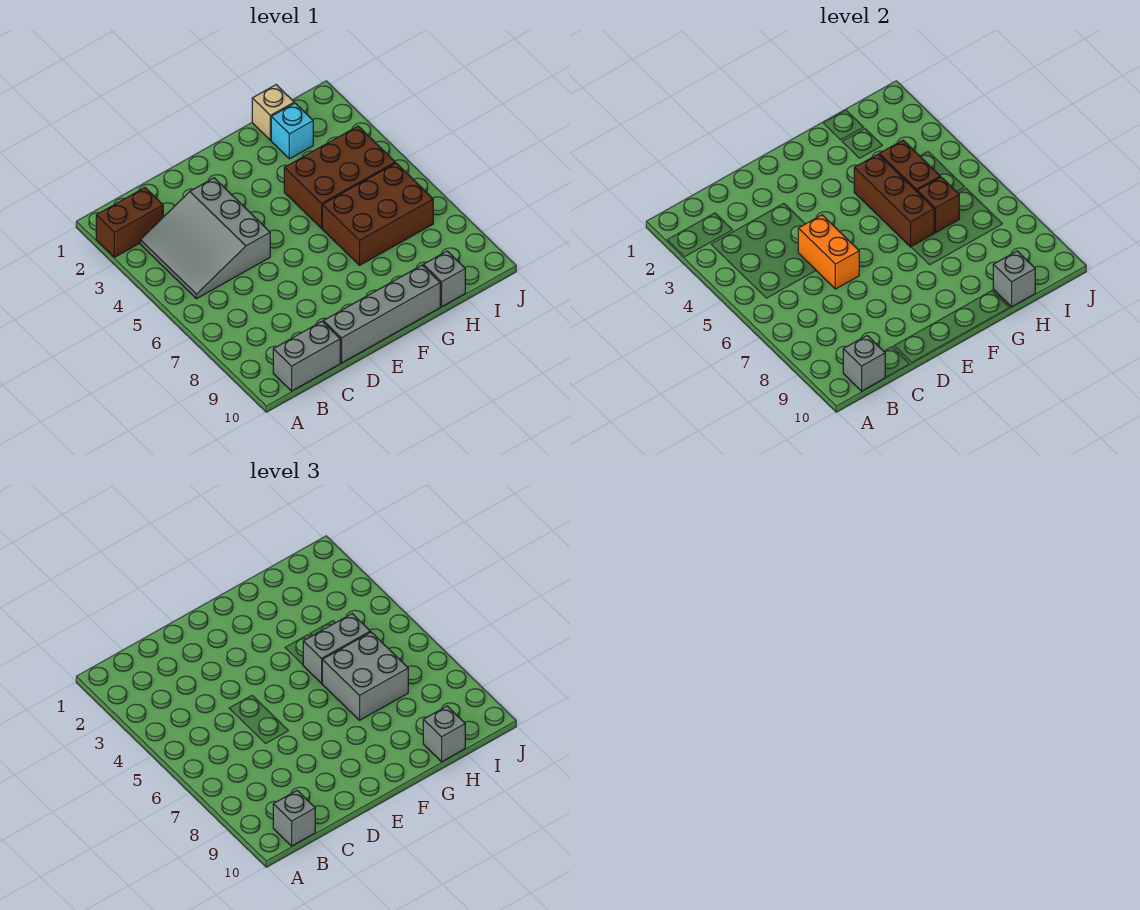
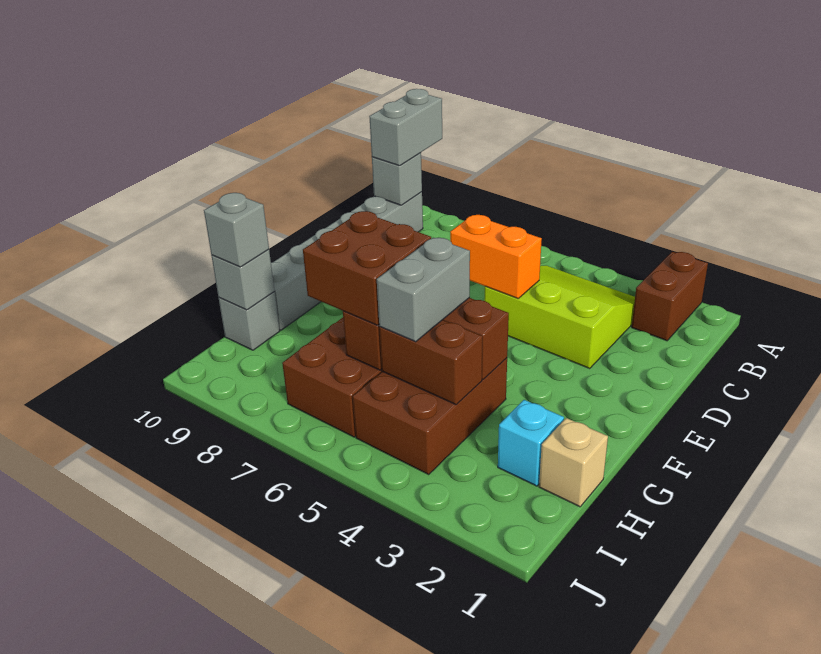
grey slope B3:D5 level 1 top D -> lime slope B3:D5 level 1 top D
grey brick B10 level 3 -> grey brick A10:B10 level 3
grey brick G6:H7 level 3 -> brown brick G6:H7 level 3

